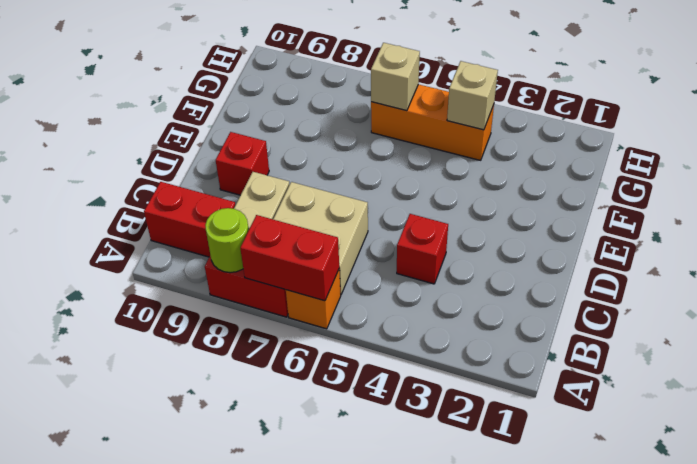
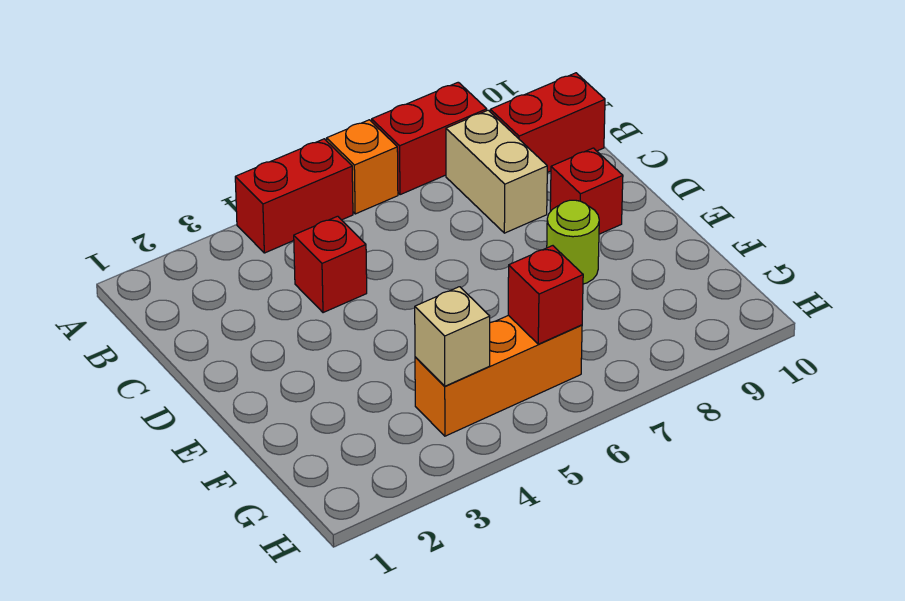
red brick A6:A7 level 2 -> red brick A4:A5 level 1
lime round brick A8 level 2 -> lime round brick E8 level 1
tan brick B6:C7 level 1 -> none
tan brick G6 level 2 -> red brick G6 level 2

